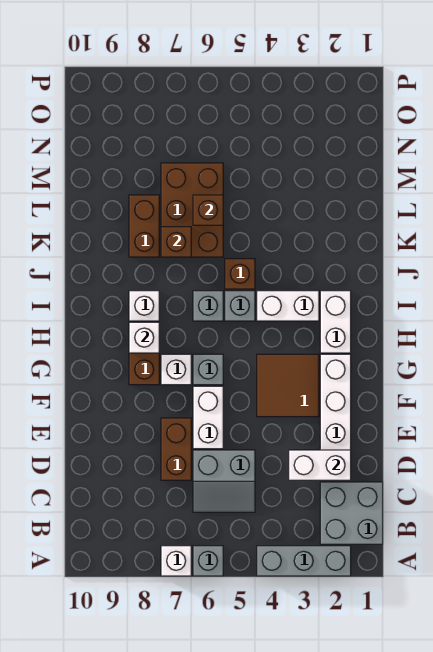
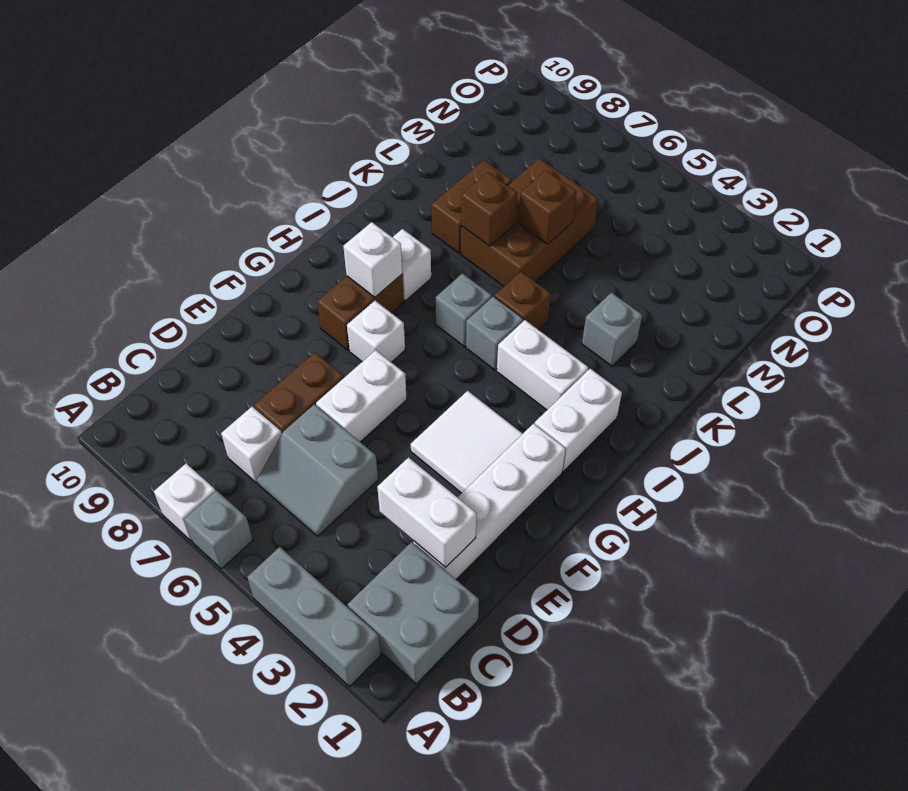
none -> white brick C7 level 1
brown tile F3:G4 level 1 -> white tile F3:G4 level 1
grey brick G6 level 1 -> grey brick K3 level 1

